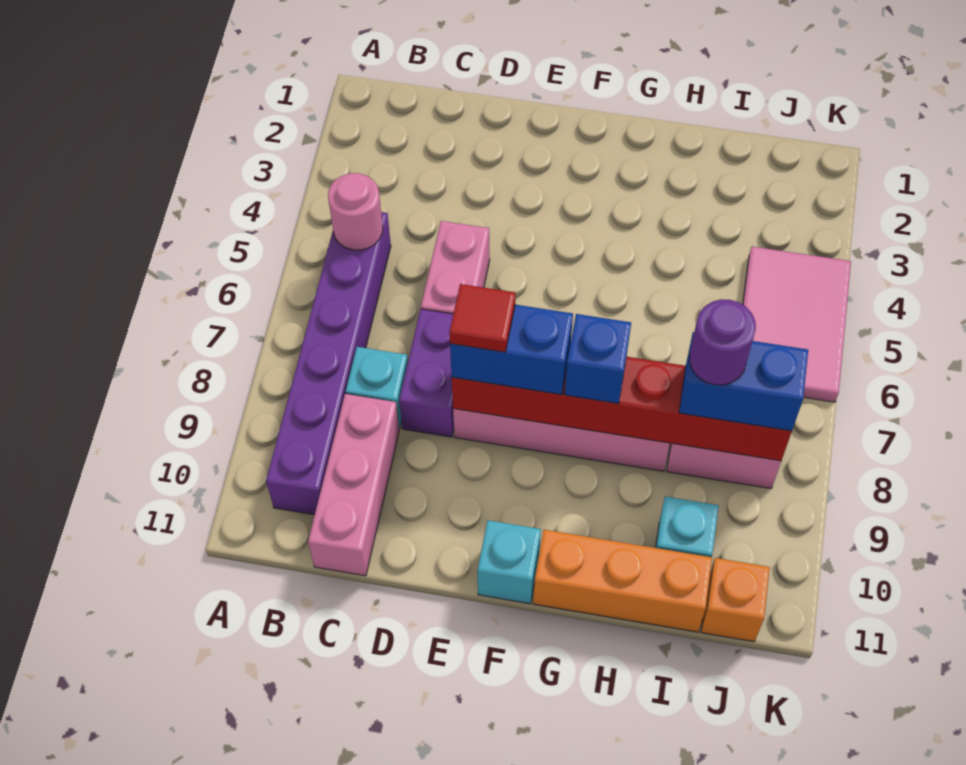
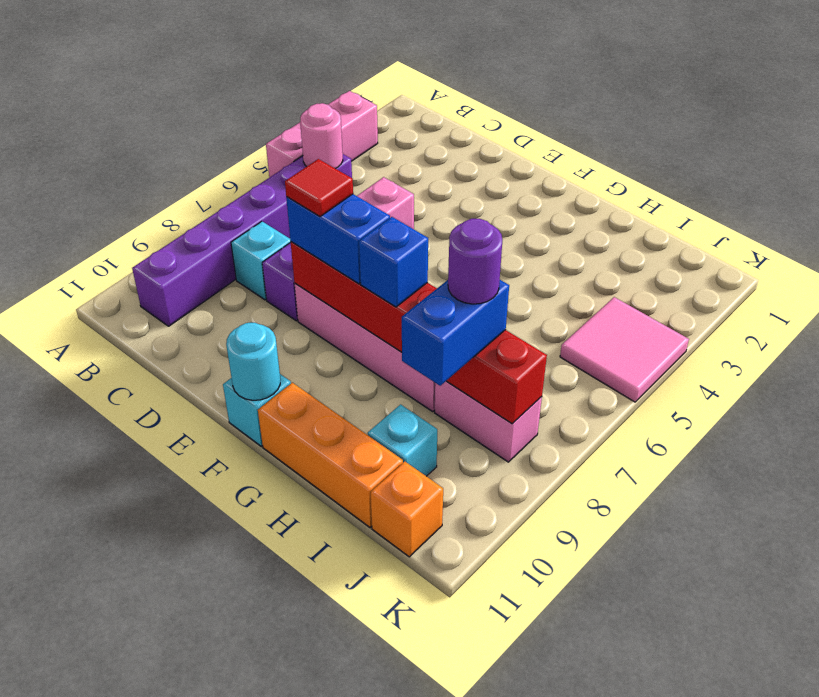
pink brick C9:C11 level 1 -> pink brick A3:A5 level 1
none -> cyan round brick F11 level 2
blue brick I8:J8 level 3 -> blue brick I8:I9 level 3
pink tile J4:K6 level 1 -> pink tile J4:K5 level 1

